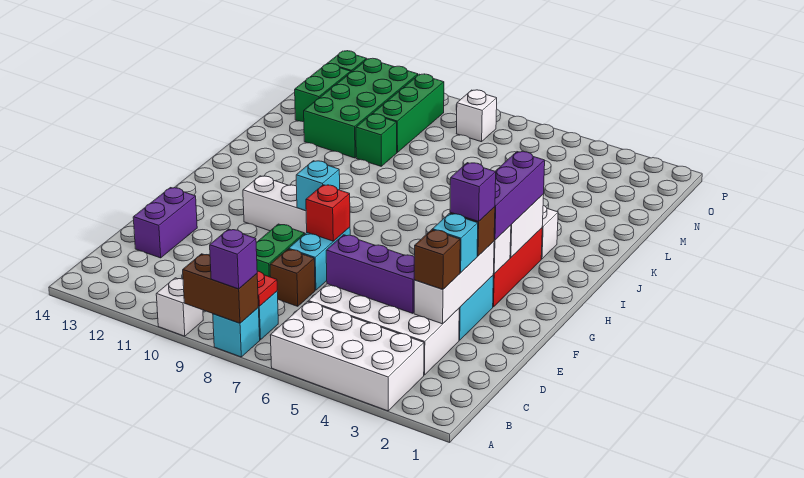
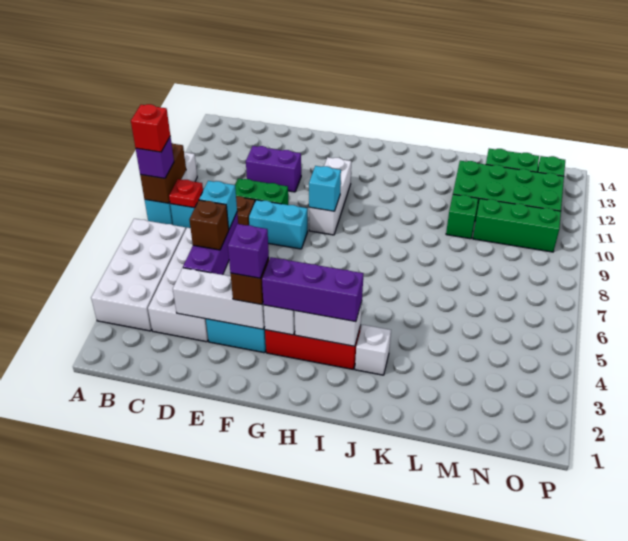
brown brick D3 level 3 -> brown brick D5 level 3
purple brick D13:E13 level 1 -> purple brick D11:E11 level 1
cyan brick E3 level 3 -> cyan brick D6 level 3
red brick F8 level 2 -> red brick A8 level 4
white brick O8 level 1 -> none

